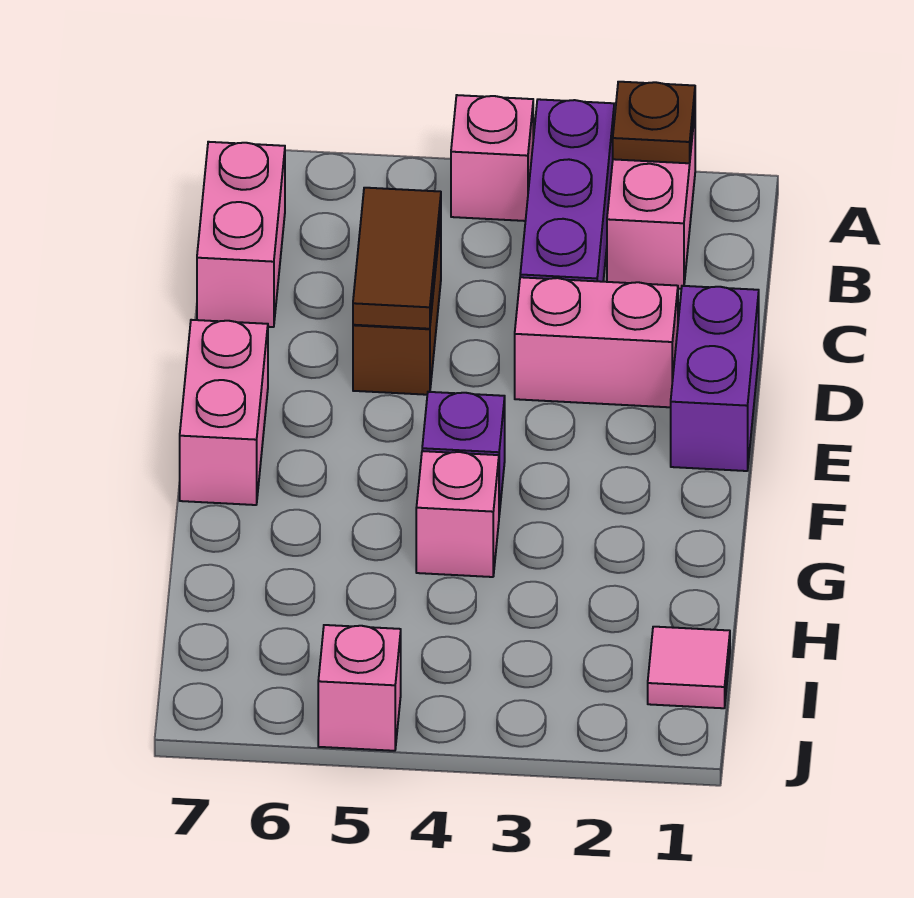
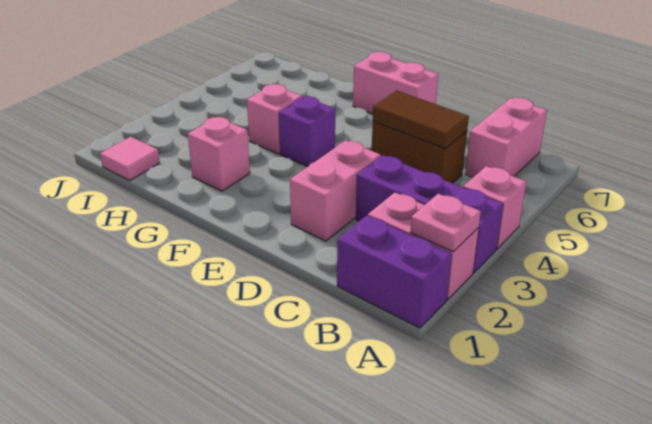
brown plate A2 level 2 -> pink plate A2 level 2
pink brick B7:C7 level 1 -> pink brick B6:B7 level 1
purple brick D1:E1 level 1 -> purple brick A1:B1 level 1
pink brick J5 level 1 -> pink brick G2 level 1

